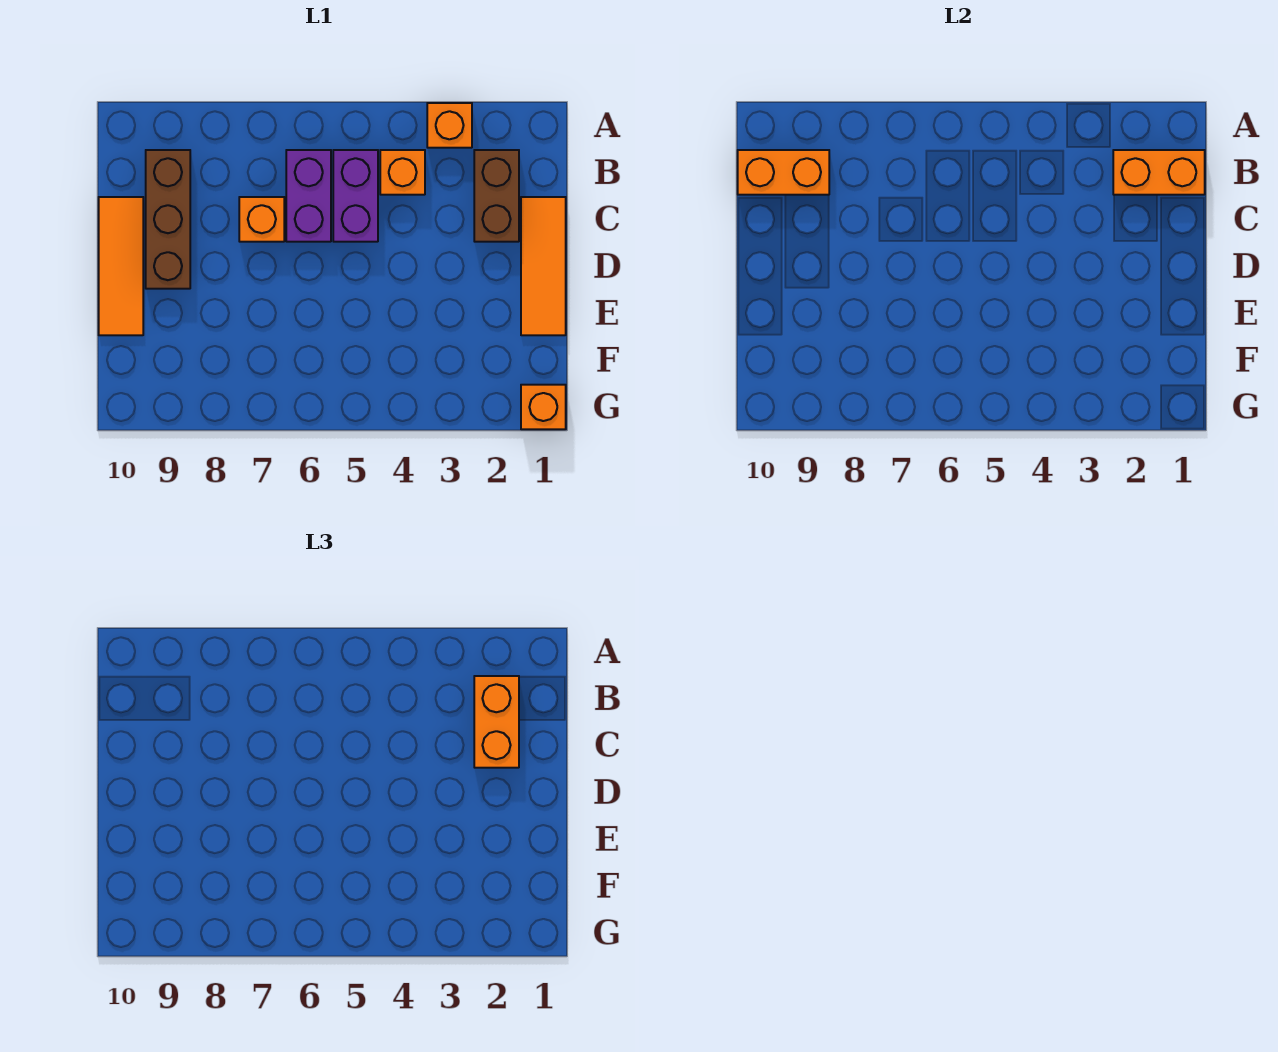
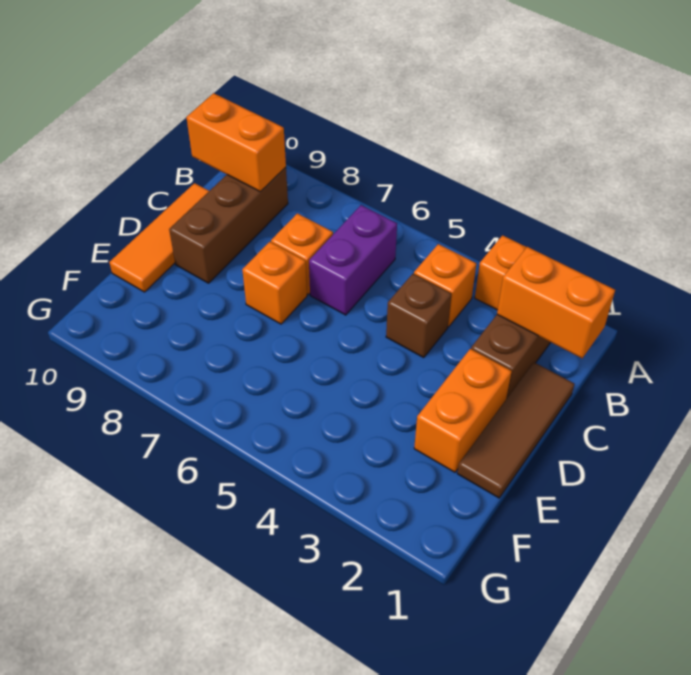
orange brick B2:C2 level 3 -> orange brick D2:E2 level 1
purple brick B5:C5 level 1 -> none
orange tile C1:E1 level 1 -> brown tile C1:E1 level 1
none -> brown brick C4 level 1
orange brick G1 level 1 -> orange brick D7 level 1

